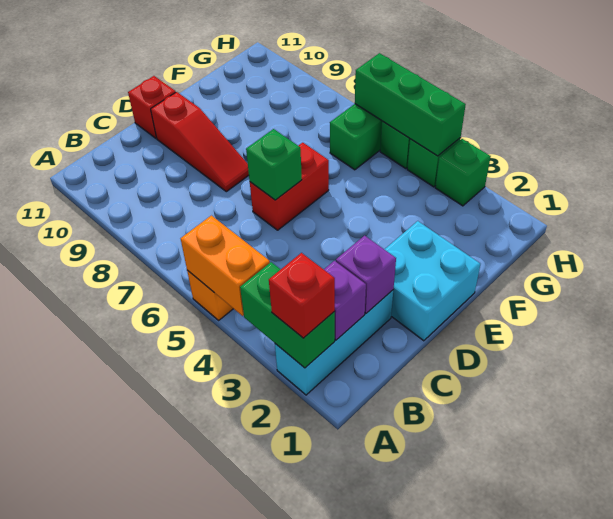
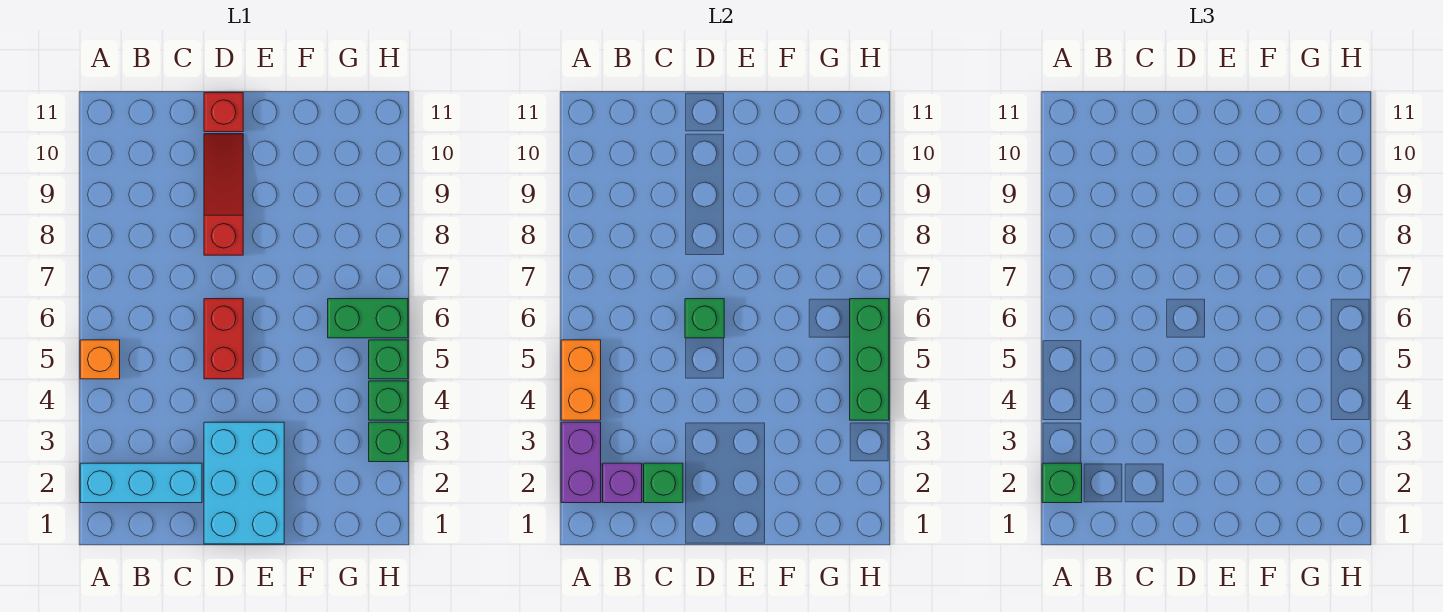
green brick A2:A3 level 2 -> purple brick A2:A3 level 2
red brick A2 level 3 -> green brick A2 level 3
purple brick C2 level 2 -> green brick C2 level 2
cyan brick D1:E2 level 1 -> cyan brick D1:E3 level 1
red brick D6:E6 level 1 -> red brick D5:D6 level 1
red slope D8:D10 level 1 top 10 -> red slope D8:D10 level 1 top 8

